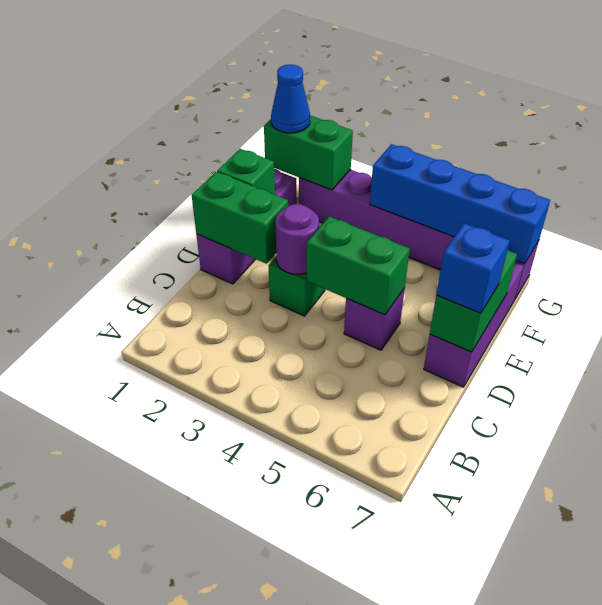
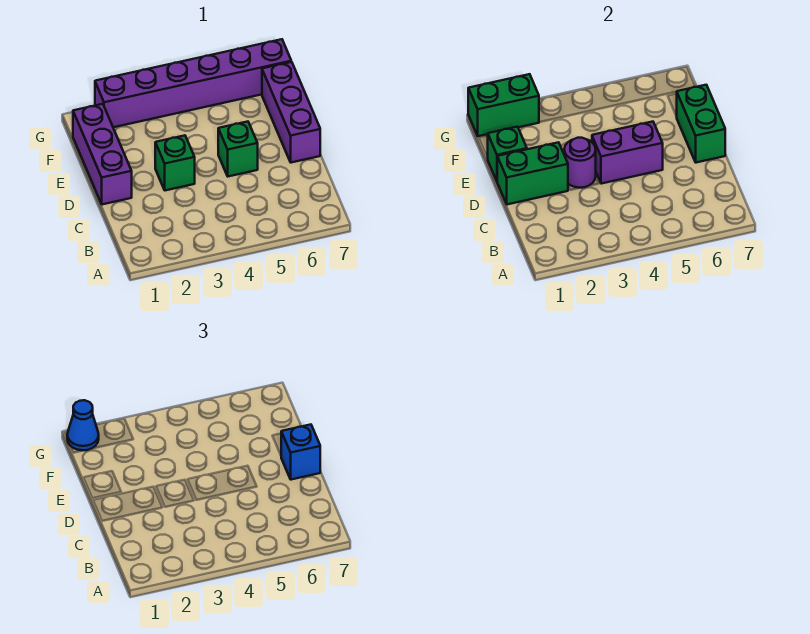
green brick D4:D5 level 2 -> purple brick D4:D5 level 2
purple brick D5 level 1 -> green brick D5 level 1
blue brick G4:G7 level 2 -> none

